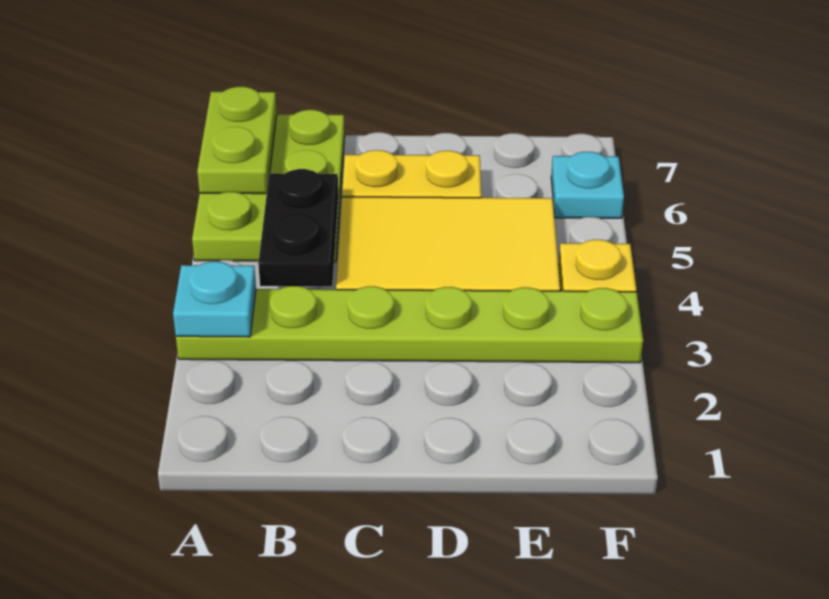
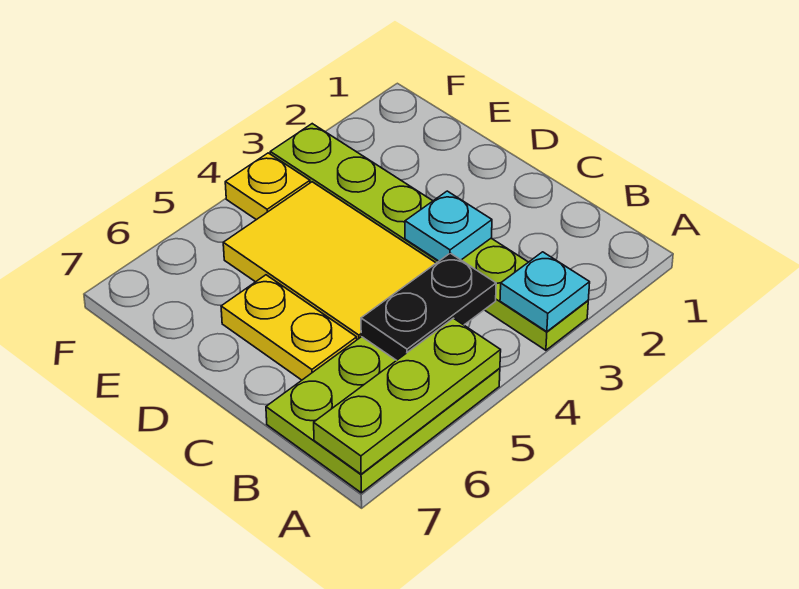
lime plate A6:A7 level 2 -> lime plate A5:A7 level 2
cyan plate F6 level 1 -> cyan plate C3 level 2

